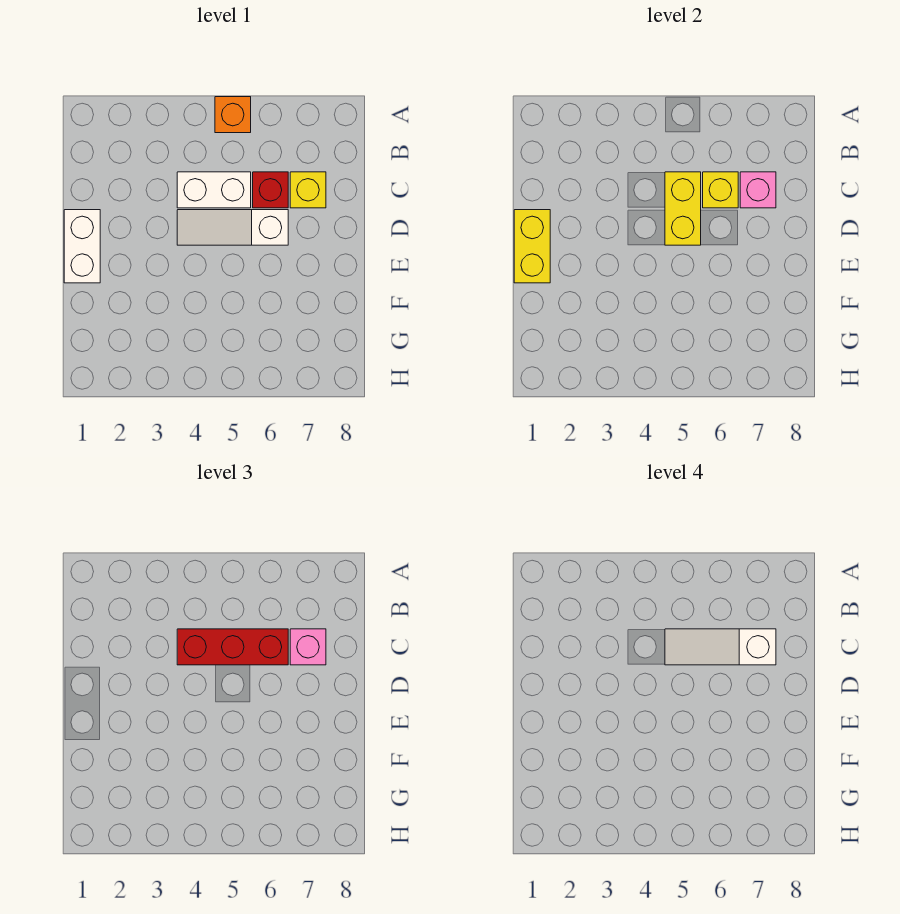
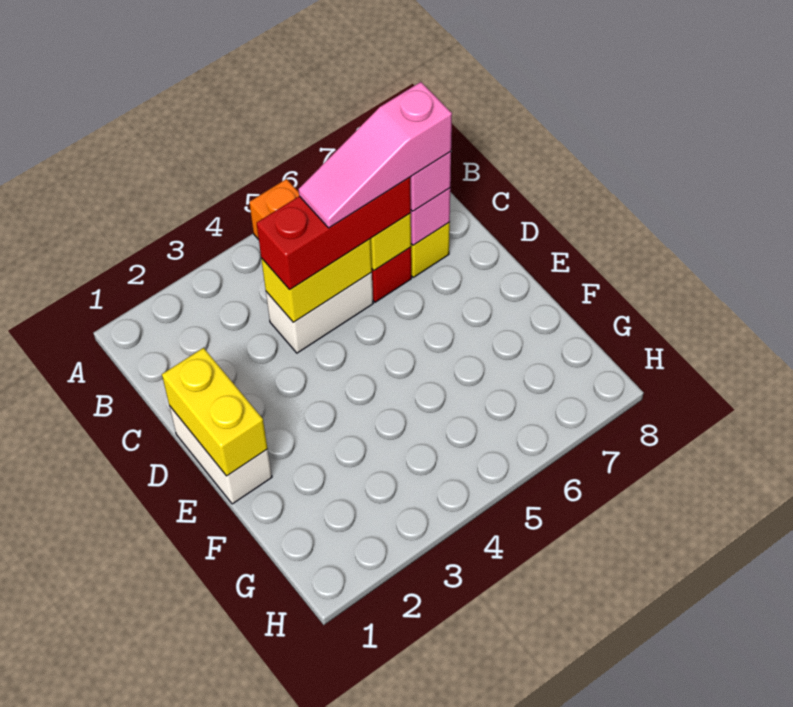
yellow brick C5:D5 level 2 -> yellow brick C4:C5 level 2
white slope C5:C7 level 4 top 7 -> pink slope C5:C7 level 4 top 7
white slope D4:D6 level 1 top 6 -> none

